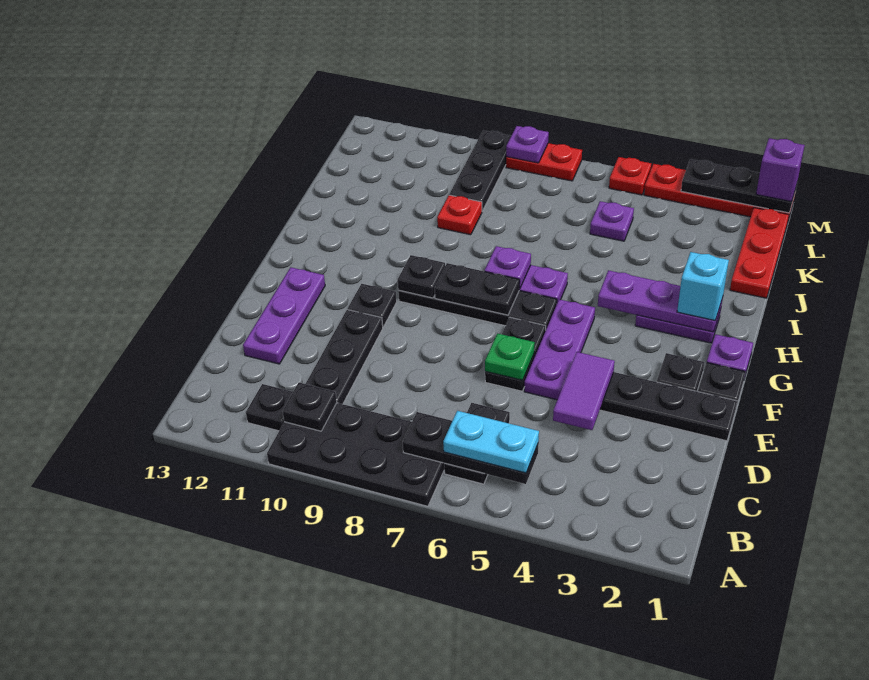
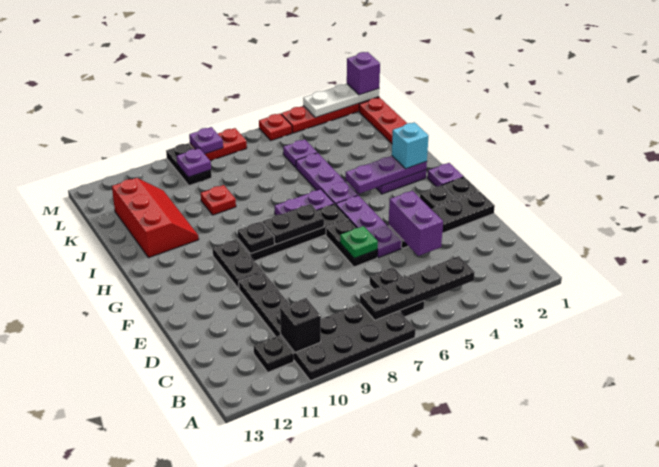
black plate B5:B7 level 2 -> black plate B4:B7 level 2
cyan plate B5:B6 level 3 -> none
black plate B10 level 2 -> black brick B10 level 2
purple tile D4:E4 level 2 -> purple brick D4:E4 level 2
purple plate D12:F12 level 1 -> purple plate H5:J5 level 1
black plate F10 level 1 -> black plate F10:G10 level 1
purple plate H7 level 2 -> purple plate L9 level 2
none -> red slope I11:K12 level 1 top 12
black plate K9:M9 level 1 -> black plate L9:M9 level 1
black plate M1:M3 level 2 -> white plate M1:M3 level 2

